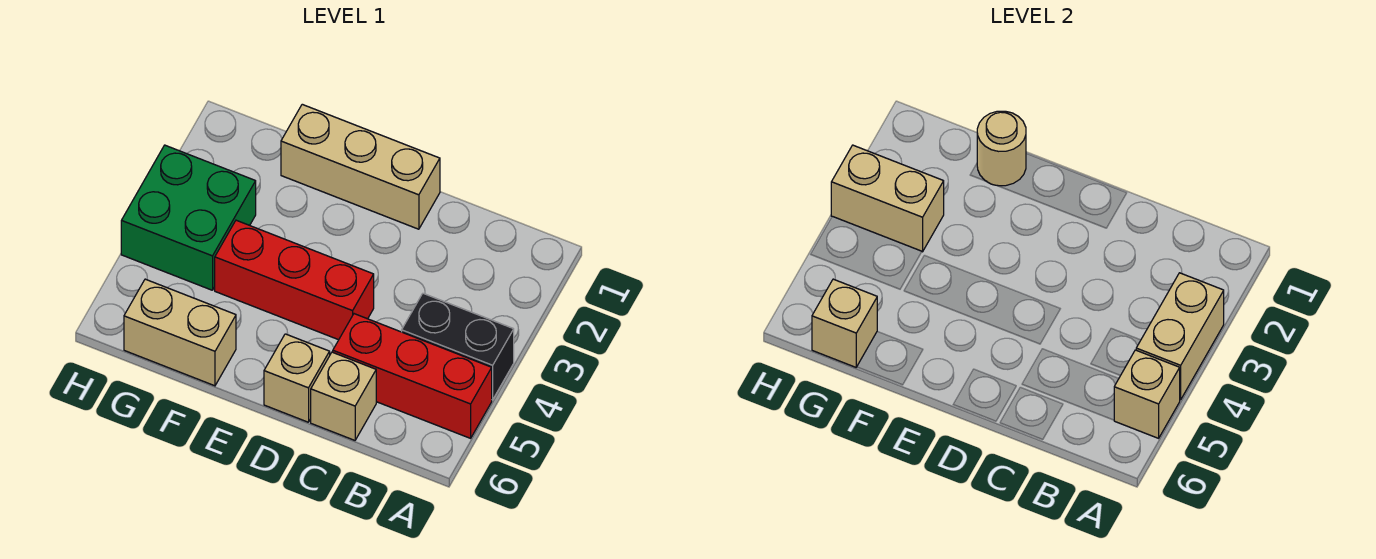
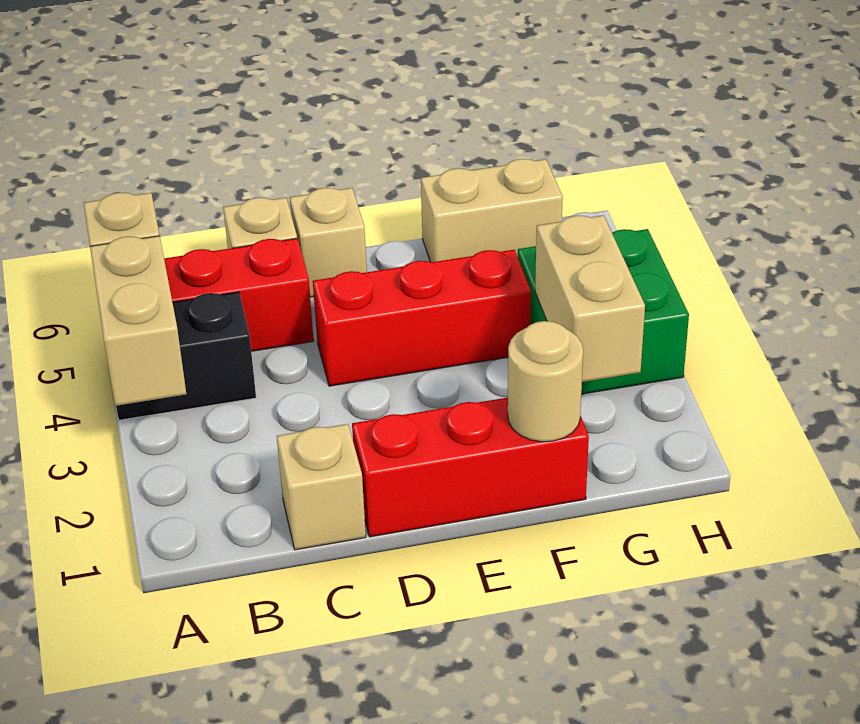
tan brick D1:F1 level 1 -> red brick D1:F1 level 1
tan brick G3:H3 level 2 -> tan brick G2:G3 level 2
tan brick G6 level 2 -> tan brick C1 level 1

